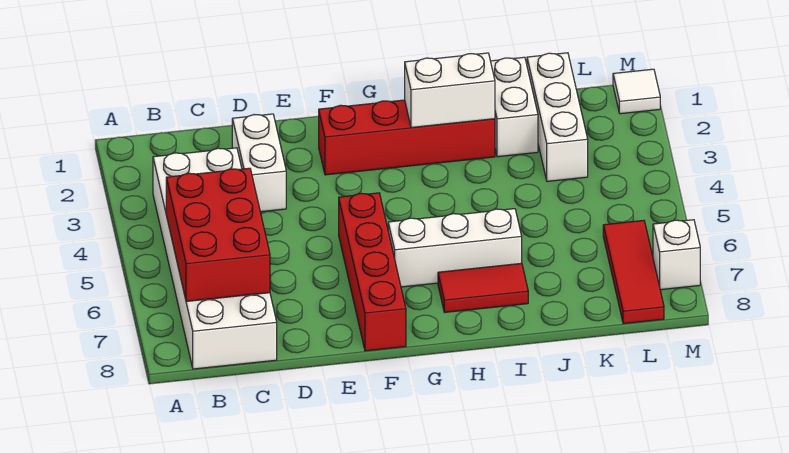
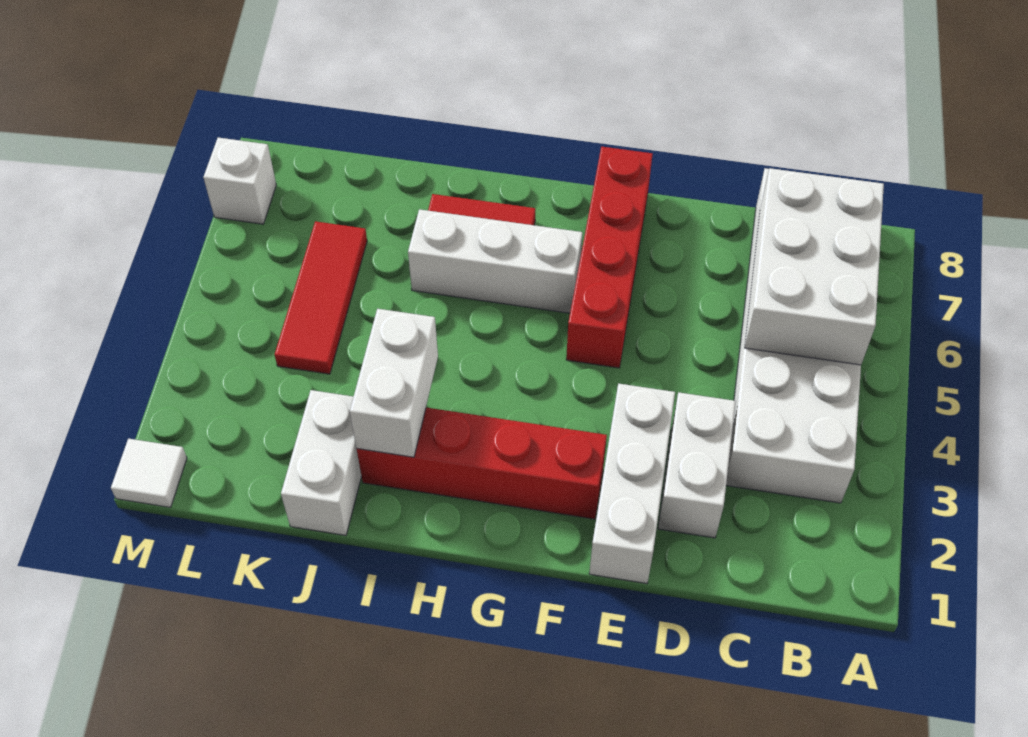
red brick B5:C7 level 2 -> white brick B5:C7 level 2
white brick H2:I2 level 2 -> white brick I2:I3 level 2
white brick K1:K3 level 1 -> white brick E1:E3 level 1
red tile L6:L8 level 1 -> red tile K4:K6 level 1

